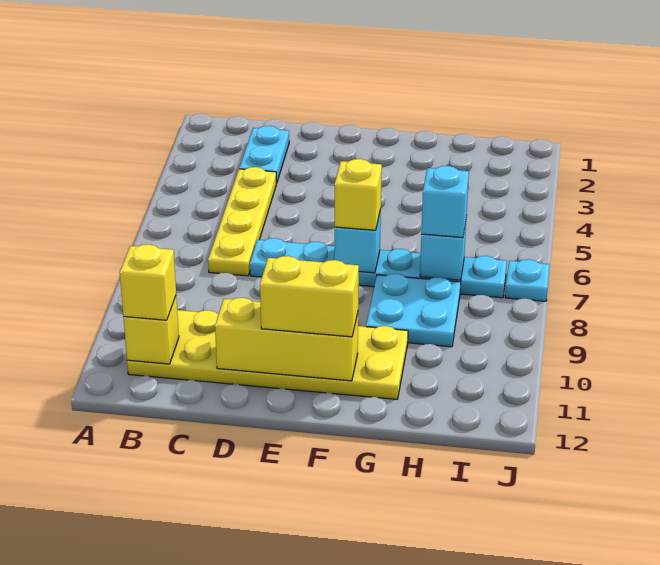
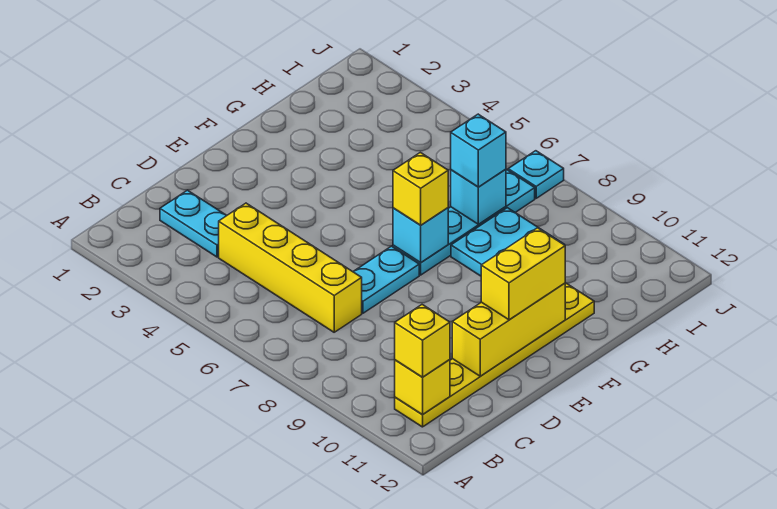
yellow plate B10:G11 level 1 -> yellow plate B11:G11 level 1
yellow plate C4:C7 level 1 -> yellow brick C4:C7 level 1

